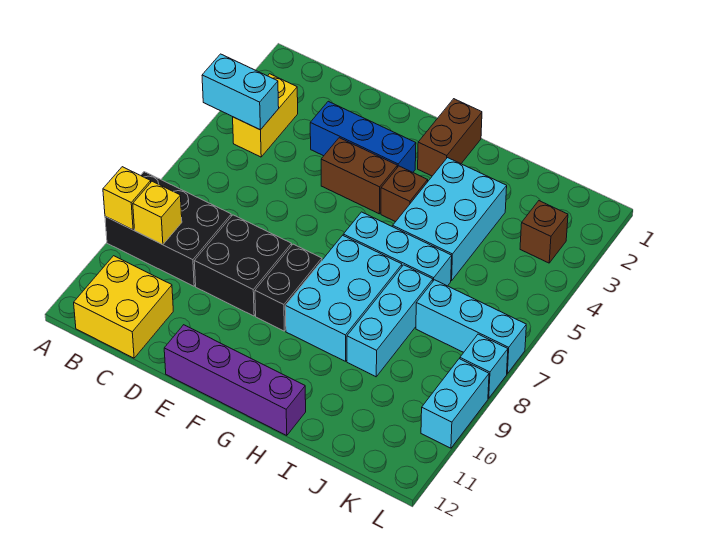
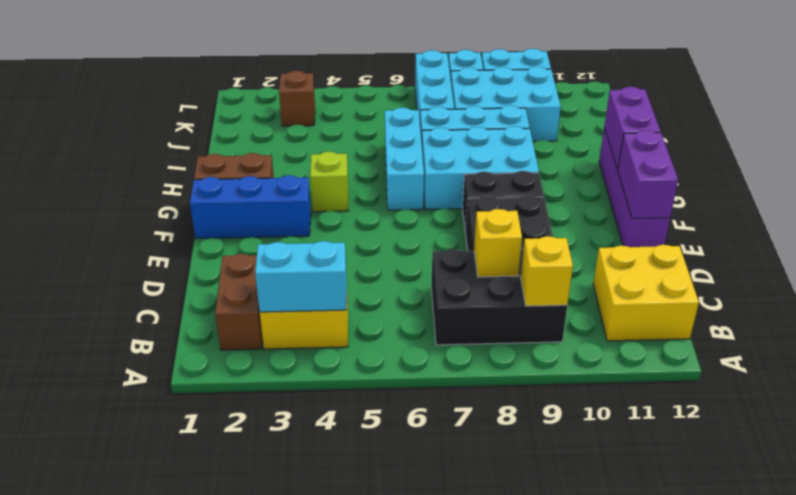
cyan brick A4:B4 level 2 -> cyan brick B3:B4 level 2
black brick A8:C9 level 1 -> black brick B7:C9 level 1
yellow brick A9 level 2 -> yellow brick C8 level 2
blue brick D3:F3 level 1 -> blue brick F1:F3 level 1
brown brick E4:F4 level 1 -> brown brick B2:C2 level 1
none -> purple brick E12:F12 level 2
brown brick G4 level 1 -> lime brick G4 level 1
none -> purple brick G12:H12 level 2
cyan brick H3:I5 level 1 -> cyan brick J8:K10 level 1

